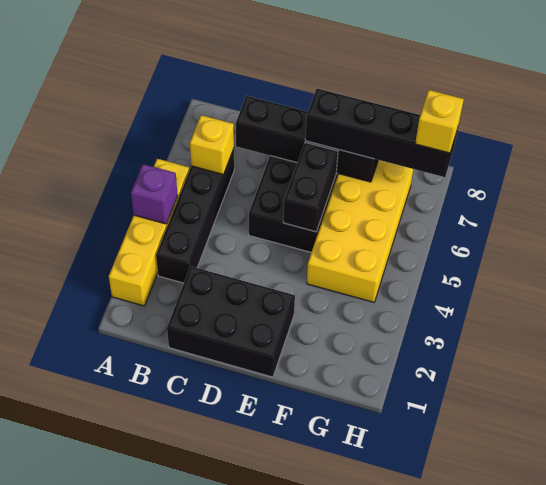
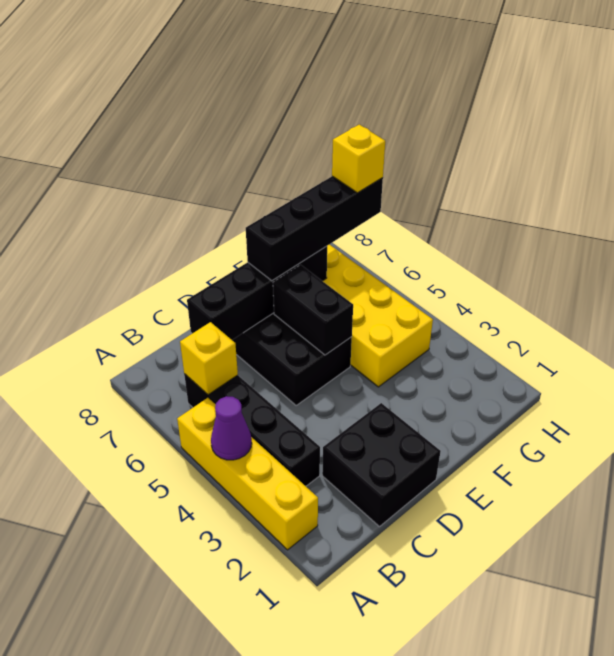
purple brick A4 level 2 -> purple cone A4 level 2
black brick C1:E2 level 1 -> black brick C1:D2 level 1

